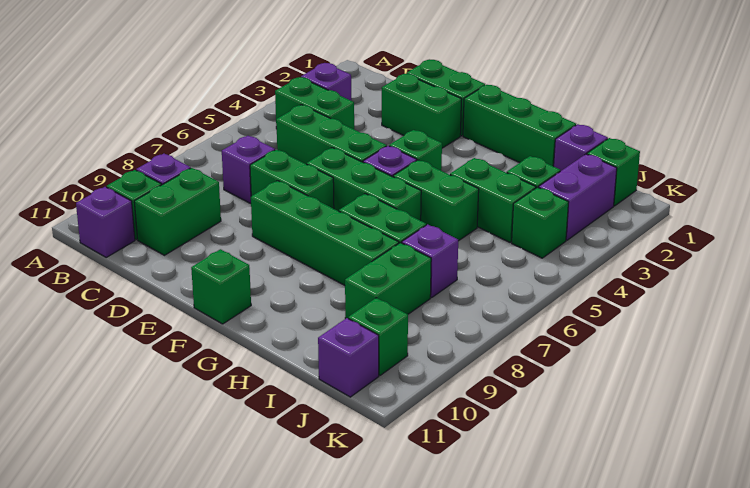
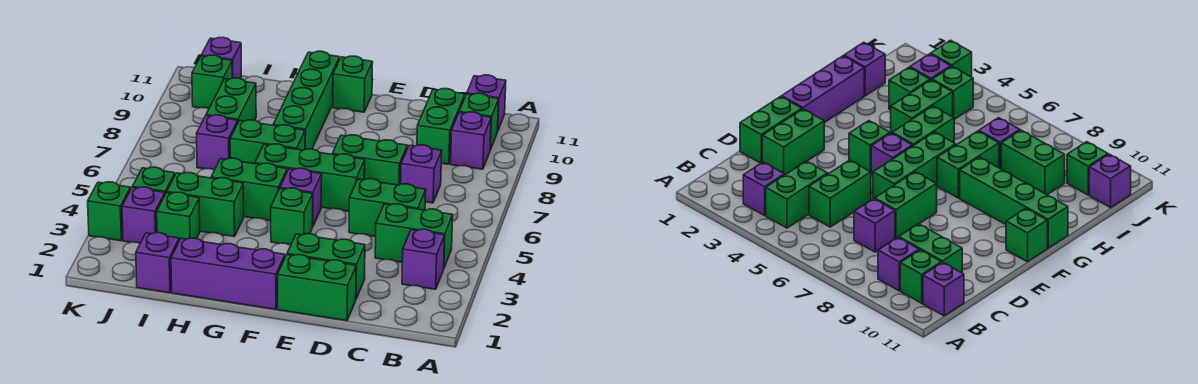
green brick C5:E5 level 1 -> green brick C5:D5 level 1
green brick E8:H8 level 1 -> green brick G8:G11 level 1
green brick F1:H1 level 1 -> purple brick F1:H1 level 1
green brick J1 level 1 -> green brick K3 level 1
purple brick J2:J3 level 1 -> purple brick J3 level 1

